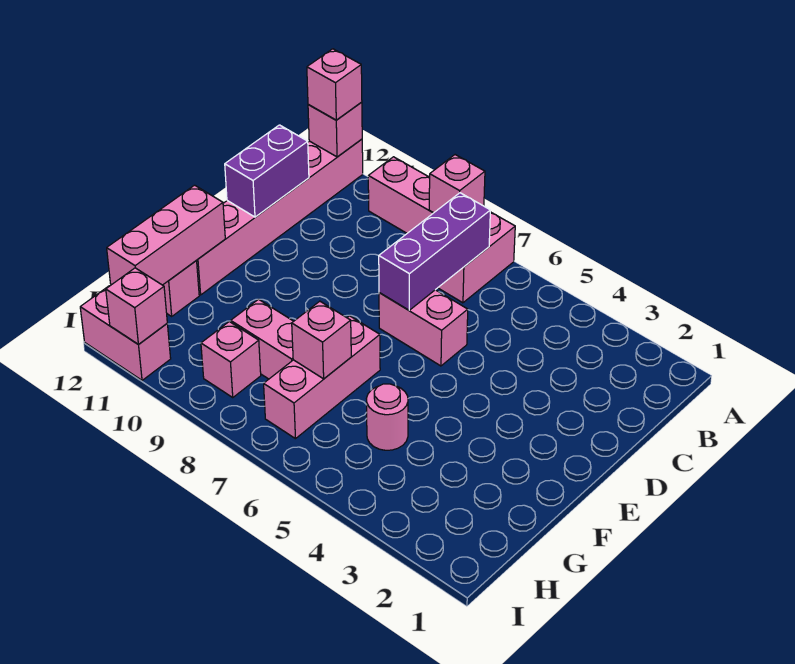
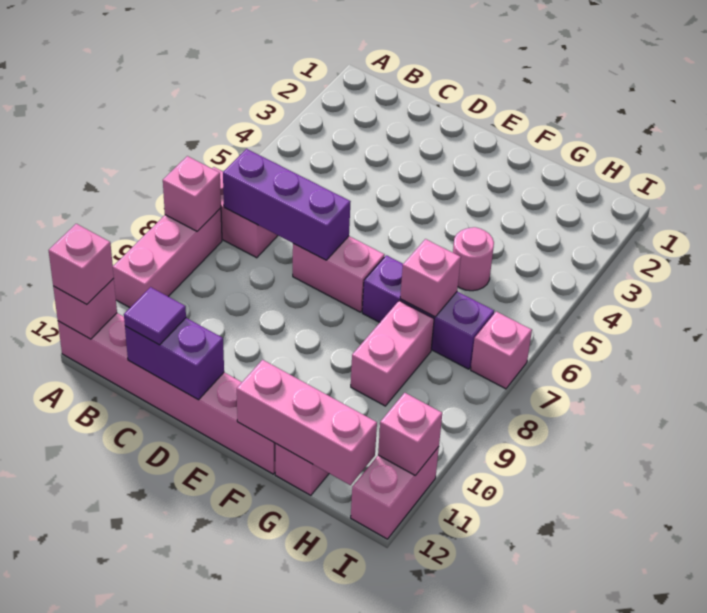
none -> purple tile C12 level 3
pink brick D6:D7 level 1 -> pink brick D7:E7 level 1
pink brick F7:H7 level 1 -> purple brick F7:H7 level 1
pink brick H9 level 1 -> pink brick I7 level 1

